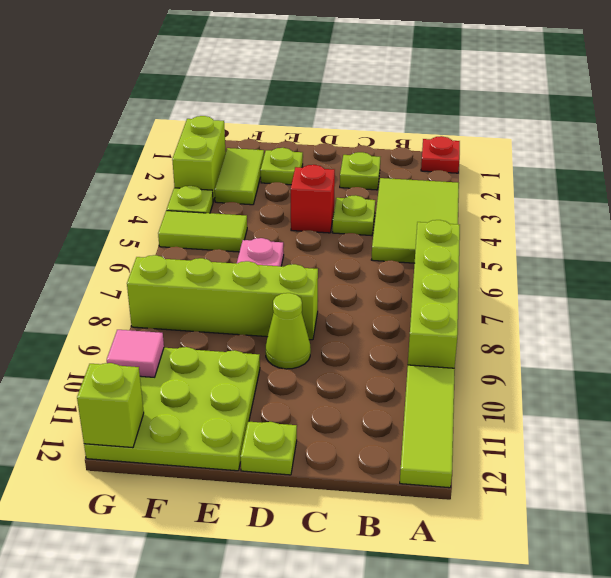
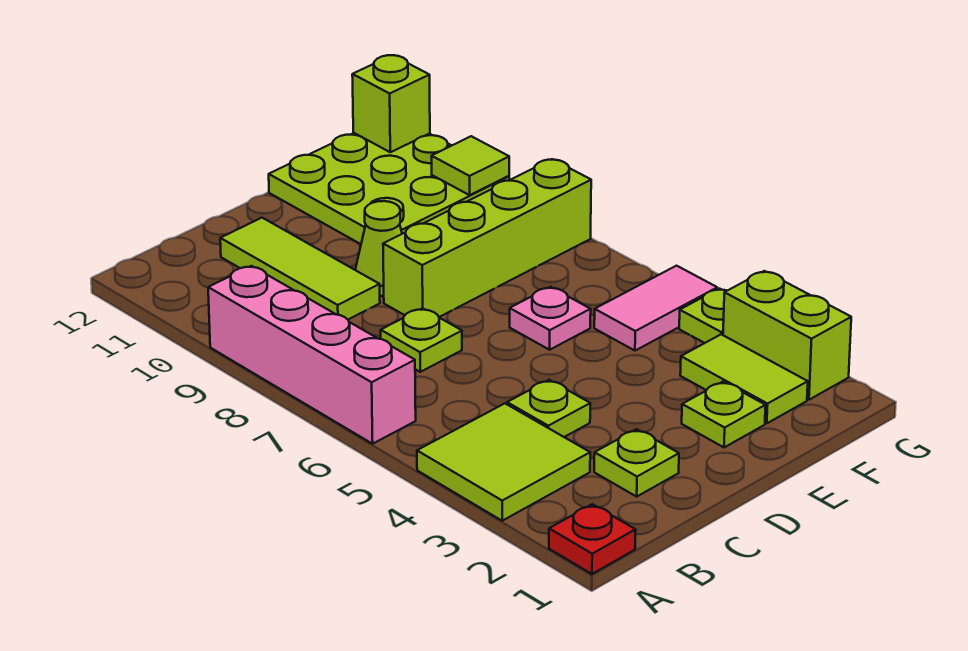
lime tile A3:B5 level 1 -> lime tile A3:B4 level 1
lime brick A6:A9 level 1 -> pink brick A6:A9 level 1
lime tile A10:A12 level 1 -> lime tile C9:C11 level 1
red brick D4 level 1 -> none
lime plate D12 level 1 -> lime plate C7 level 1
lime tile F5:G5 level 1 -> pink tile F5:G5 level 1
pink tile G10 level 2 -> lime tile G10 level 2

